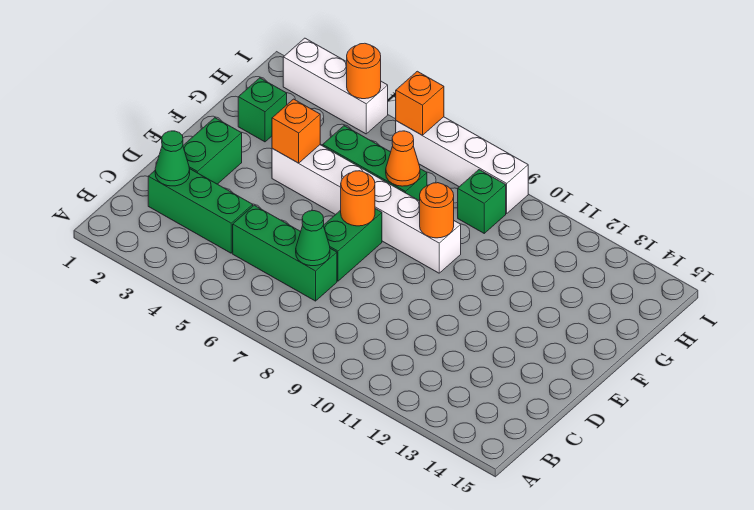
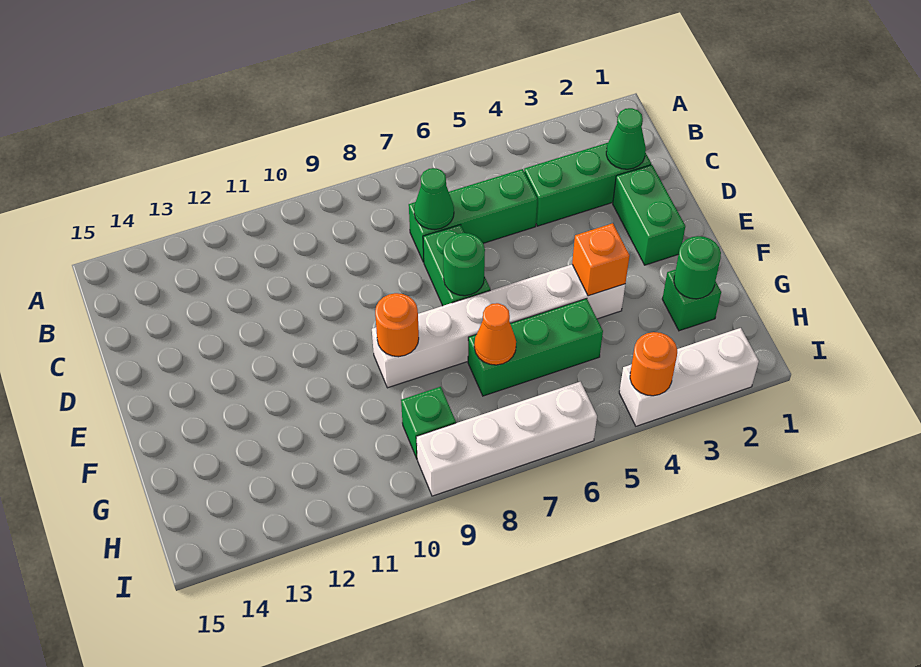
orange round brick E7 level 2 -> green round brick E7 level 2
none -> green round brick G2 level 2
orange brick I6 level 2 -> none

